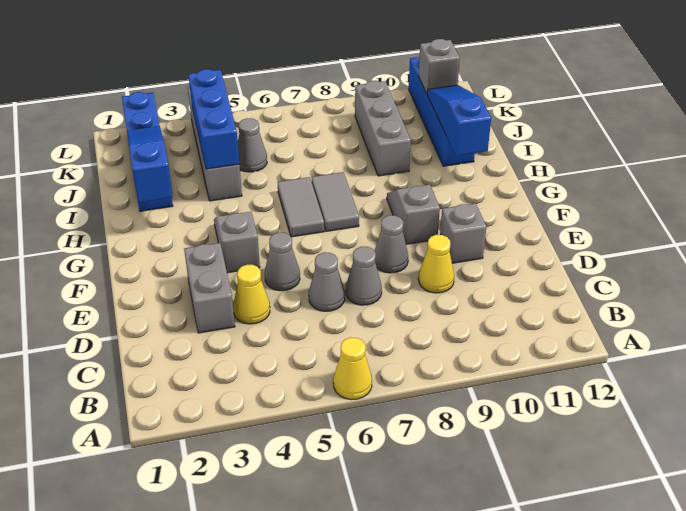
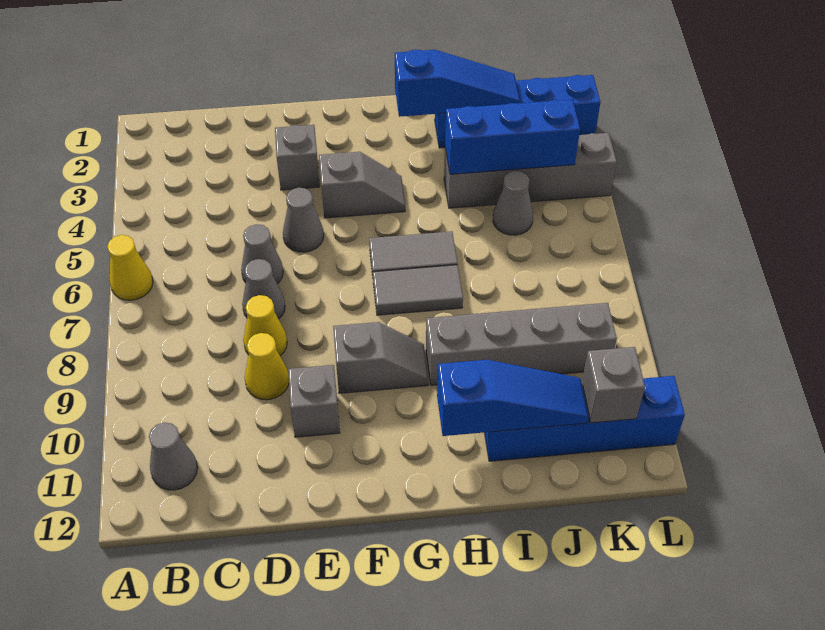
grey brick D3:E3 level 1 -> grey brick E3 level 1
yellow cone D4 level 1 -> yellow cone D8 level 1
grey cone E8 level 1 -> grey cone B11 level 1
grey brick I9:K9 level 1 -> grey brick H9:K9 level 1

